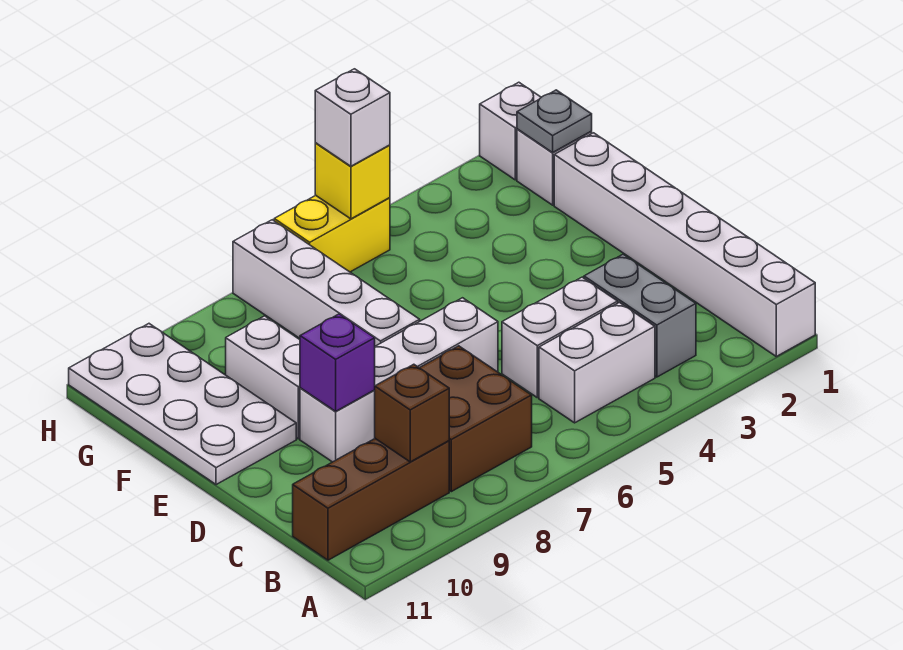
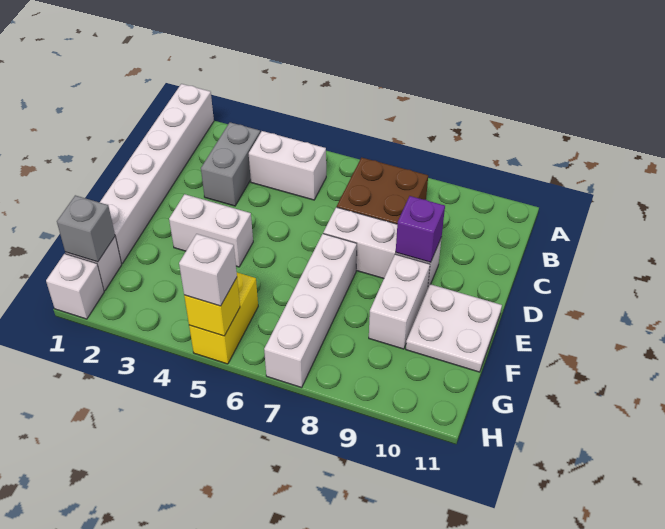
brown brick B9:B11 level 1 -> none
brown brick B9 level 2 -> none
white brick C4:C5 level 1 -> white brick E3:E4 level 1
white brick D6:D9 level 1 -> white brick D7:D9 level 1
white plate E10:H11 level 1 -> white plate E10:F11 level 1
grey plate G1 level 2 -> grey brick G1 level 2
yellow brick H5:H6 level 1 -> yellow brick G5:H5 level 1

